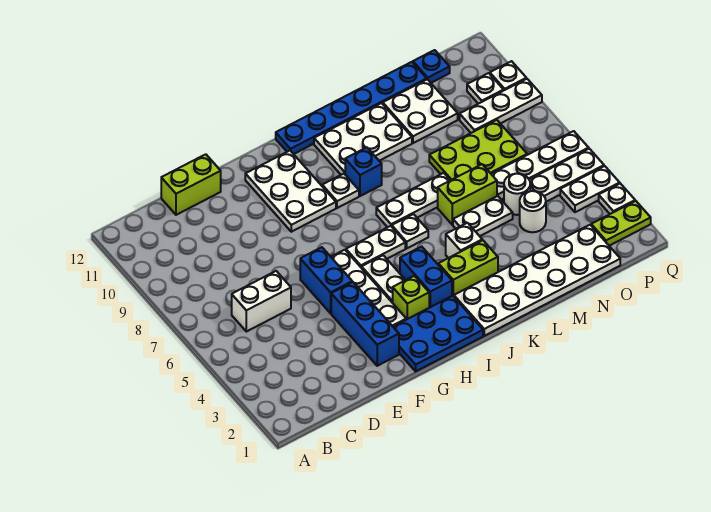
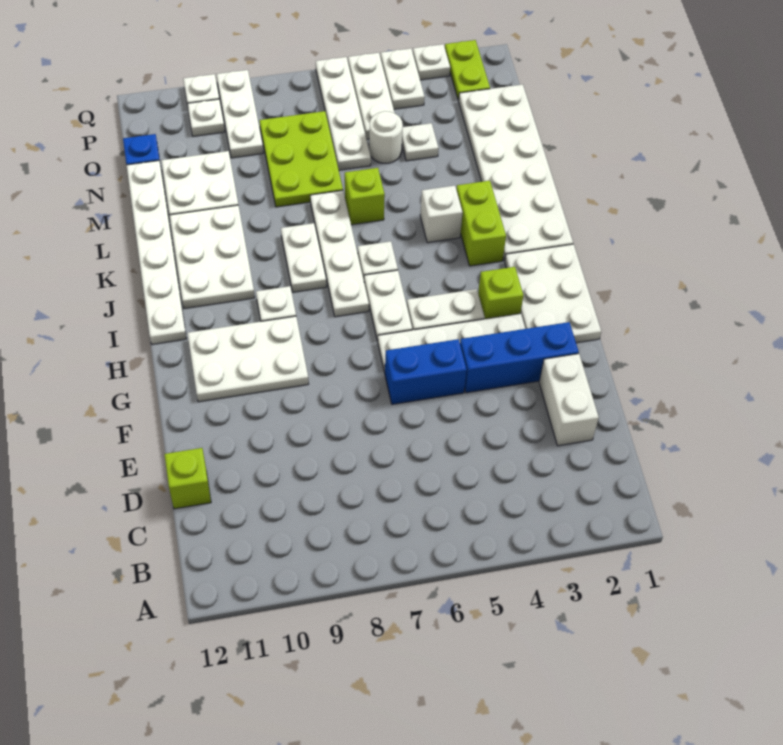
white brick C6:D6 level 1 -> white brick D2:E2 level 1
lime brick D12:E12 level 1 -> lime brick D12 level 1
blue plate G1:I2 level 1 -> white plate G1:I2 level 1
blue brick I3:I4 level 1 -> none
blue plate I12:N12 level 1 -> white plate I12:N12 level 1
white plate J7:L7 level 1 -> white plate I7:L7 level 1
blue brick J9 level 1 -> none
white plate L5:M5 level 1 -> white plate J8:K8 level 1
lime brick L6:M6 level 1 -> lime brick L6 level 1
white round brick N4 level 1 -> white plate N4 level 1

